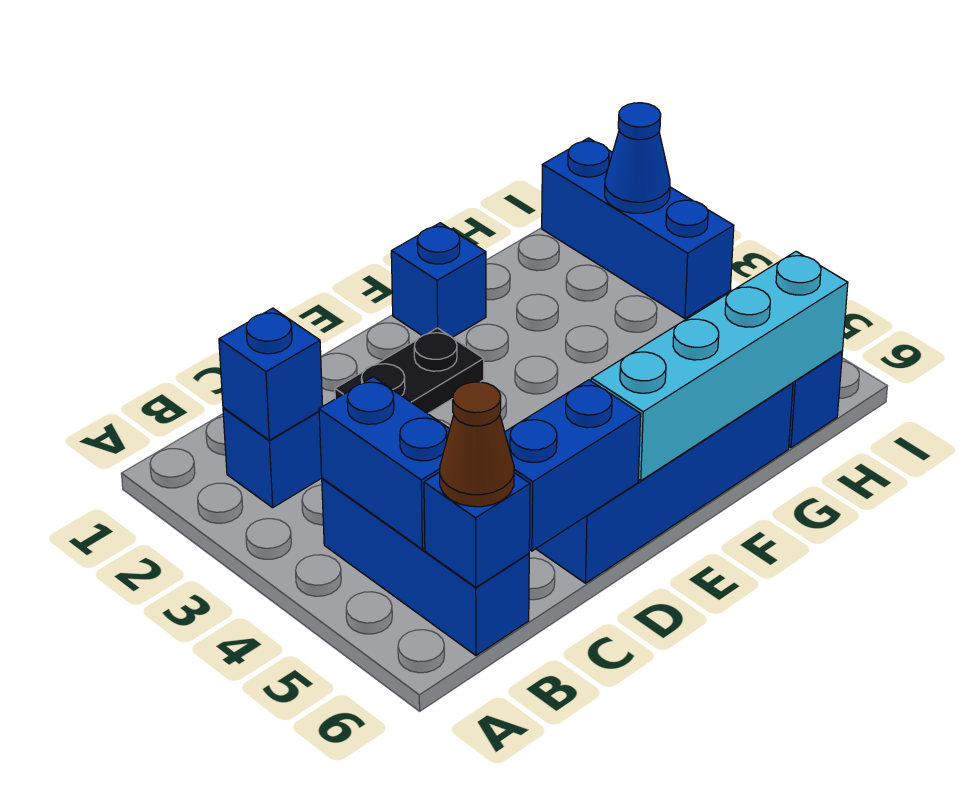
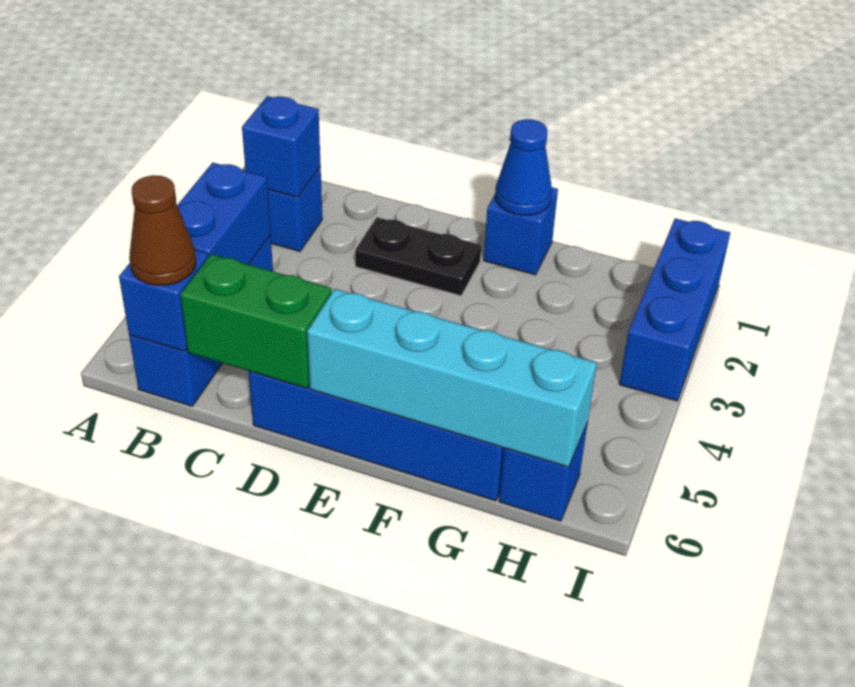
blue brick C6:D6 level 2 -> green brick C6:D6 level 2
blue cone I2 level 2 -> blue cone F1 level 2

